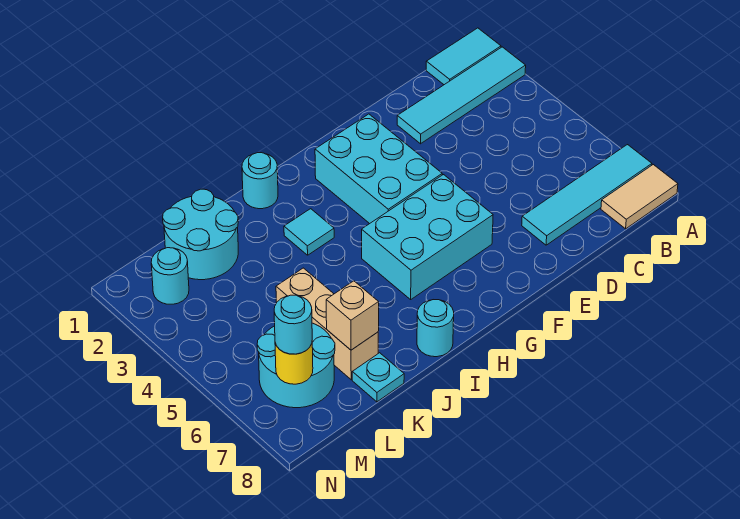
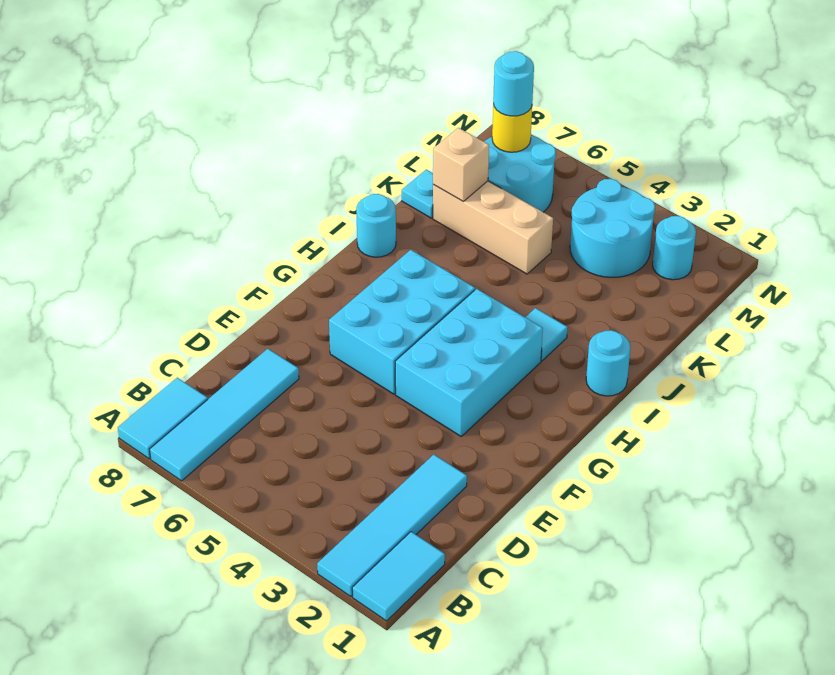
tan tile A8:B8 level 1 -> cyan tile A8:B8 level 1
cyan brick F2:G4 level 1 -> cyan brick F3:H4 level 1
cyan round brick K1:L2 level 1 -> cyan round brick L3:M4 level 1

